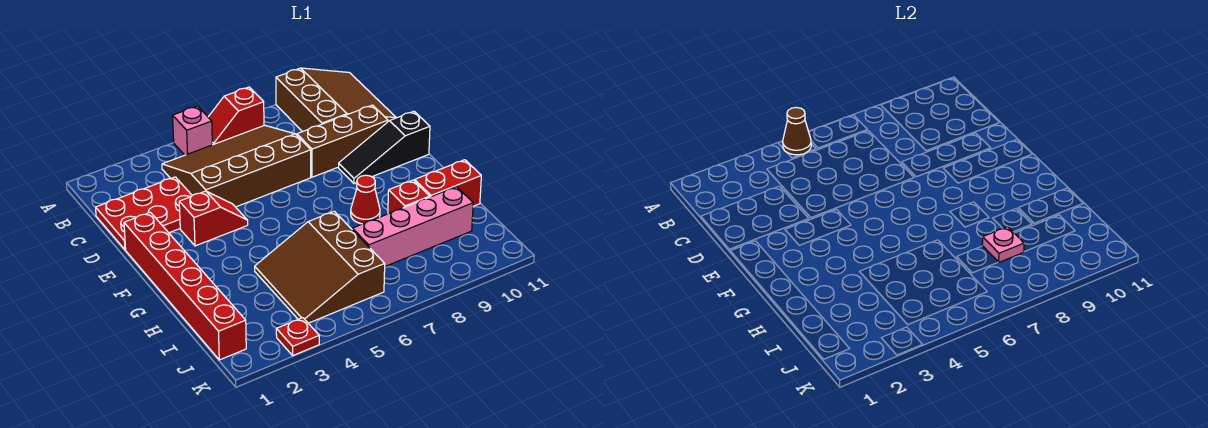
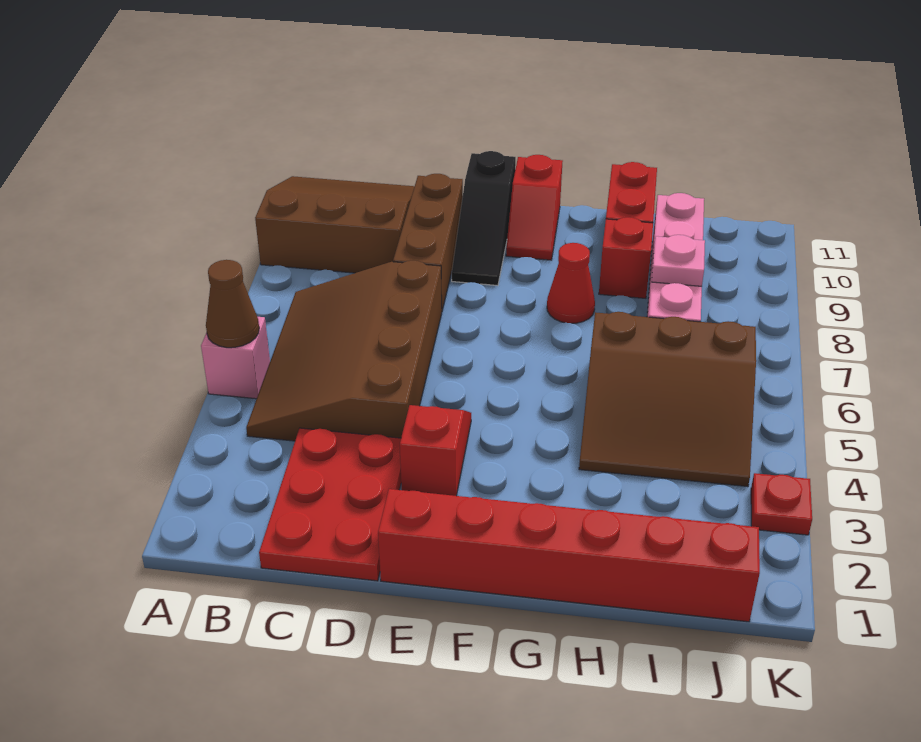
red slope A6:A7 level 1 top 7 -> red slope F10:F11 level 1 top 11

